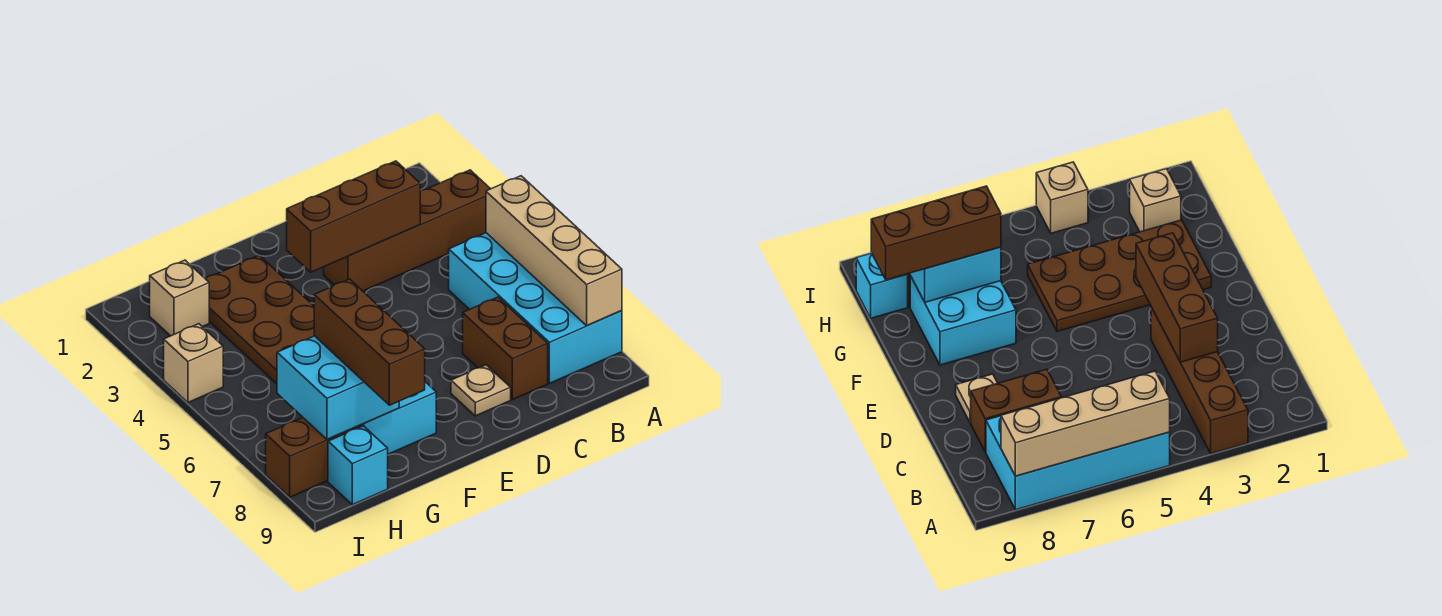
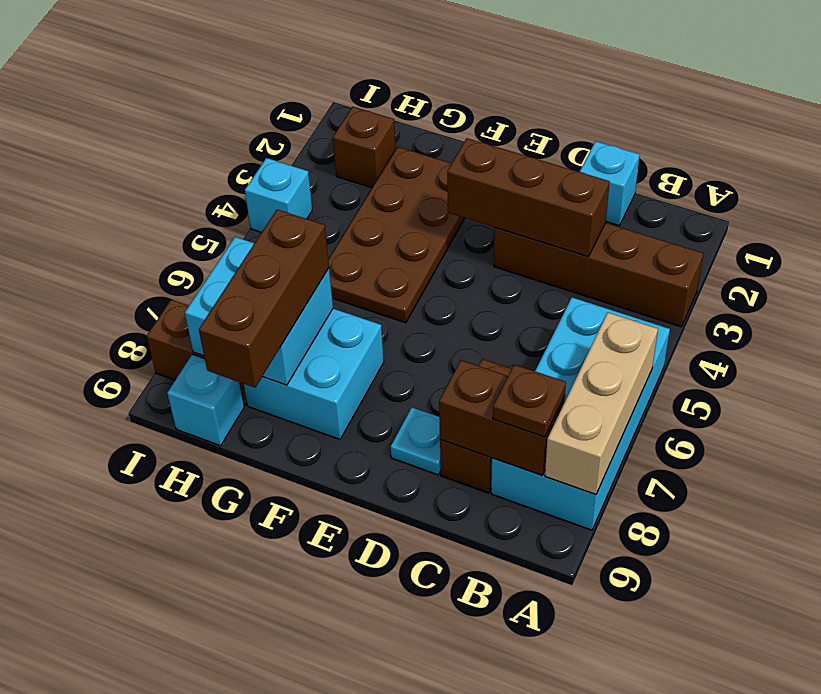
tan brick A5:A8 level 2 -> tan brick A6:A8 level 2
none -> brown brick B8:C8 level 2
none -> brown plate B8 level 3
none -> cyan brick C1 level 1
tan plate D8 level 1 -> cyan plate D8 level 1
tan brick H2 level 1 -> brown brick H2 level 1
tan brick I4 level 1 -> cyan brick I4 level 1

